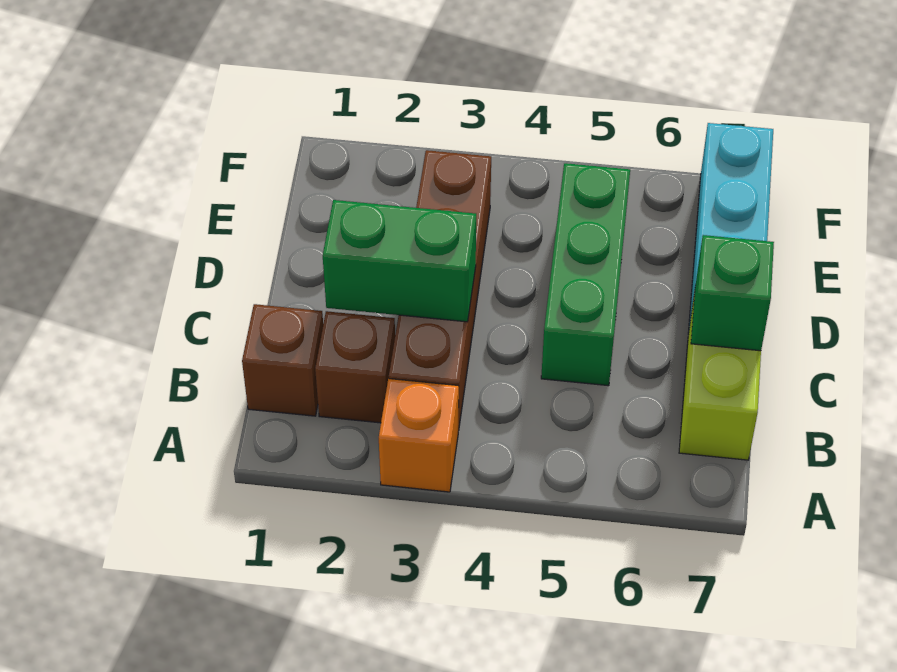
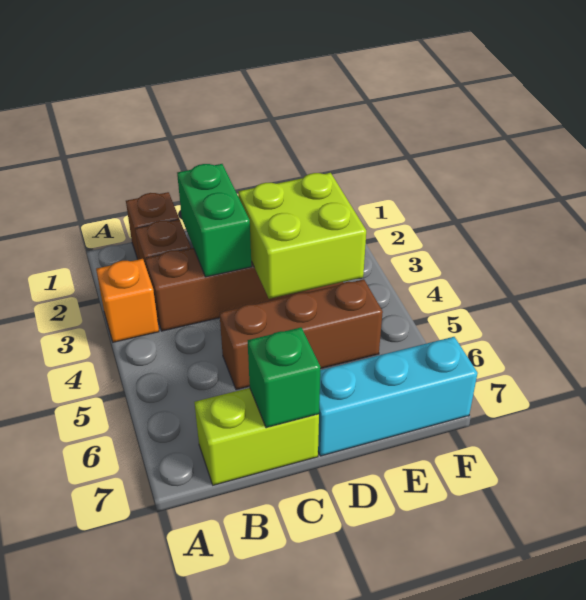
green brick C5:E5 level 1 -> brown brick C5:E5 level 1
none -> lime brick D3:E4 level 2

